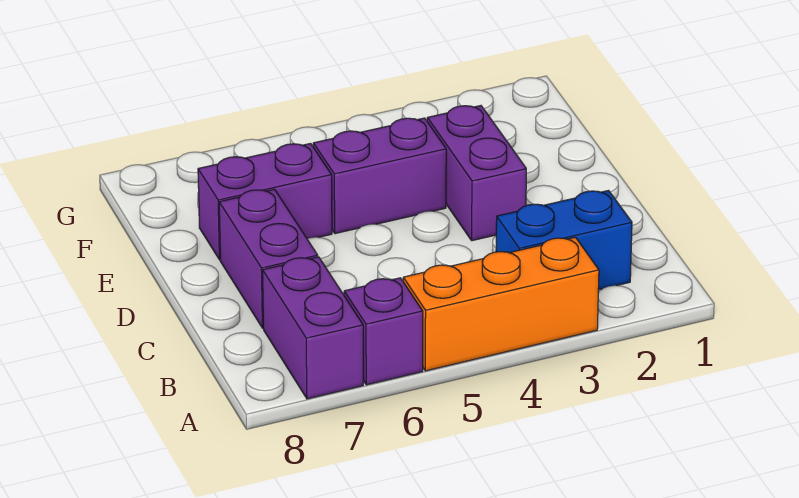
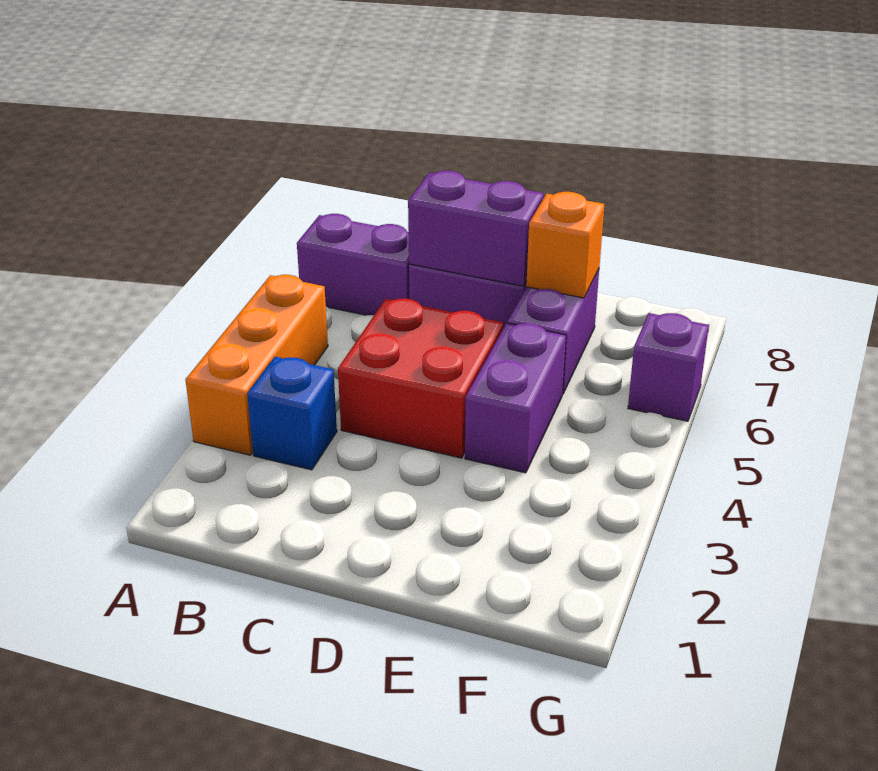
purple brick A6 level 1 -> purple brick G6 level 1
blue brick B2:B3 level 1 -> blue brick B3 level 1
none -> red brick C4:D5 level 1
purple brick D3:E3 level 1 -> purple brick C7:D7 level 2
none -> orange brick E7 level 2

